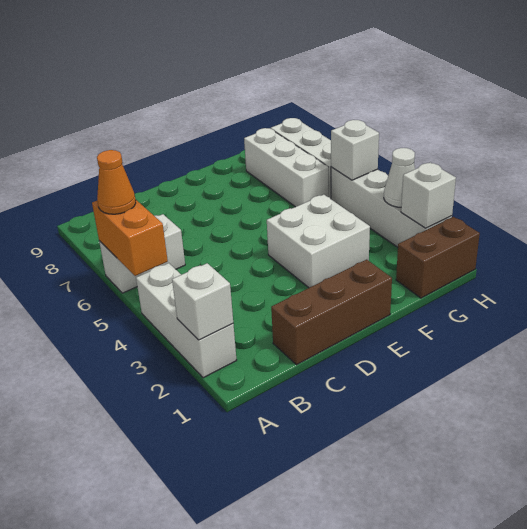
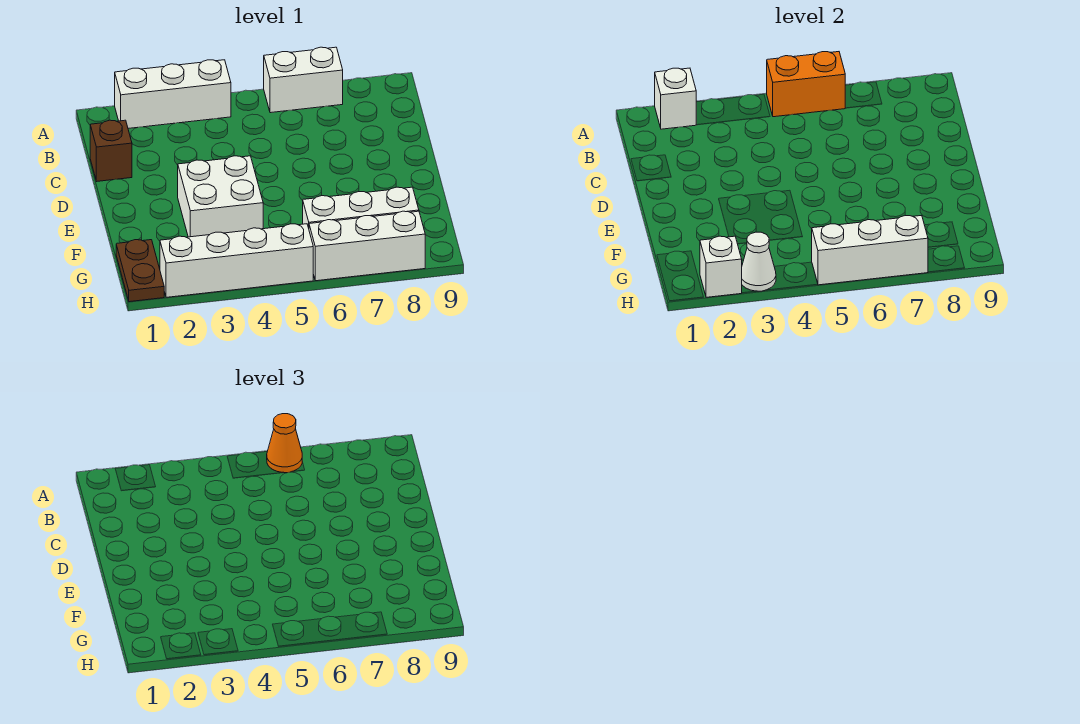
white brick A6:B6 level 1 -> white brick A6:A7 level 1
brown brick C1:E1 level 1 -> brown brick C1 level 1
brown brick G1:H1 level 1 -> brown plate G1:H1 level 1
white brick H5 level 2 -> white brick H5:H7 level 2

